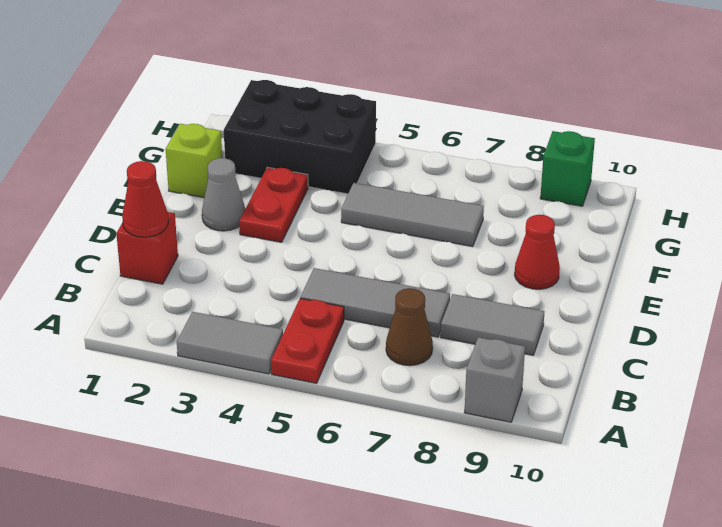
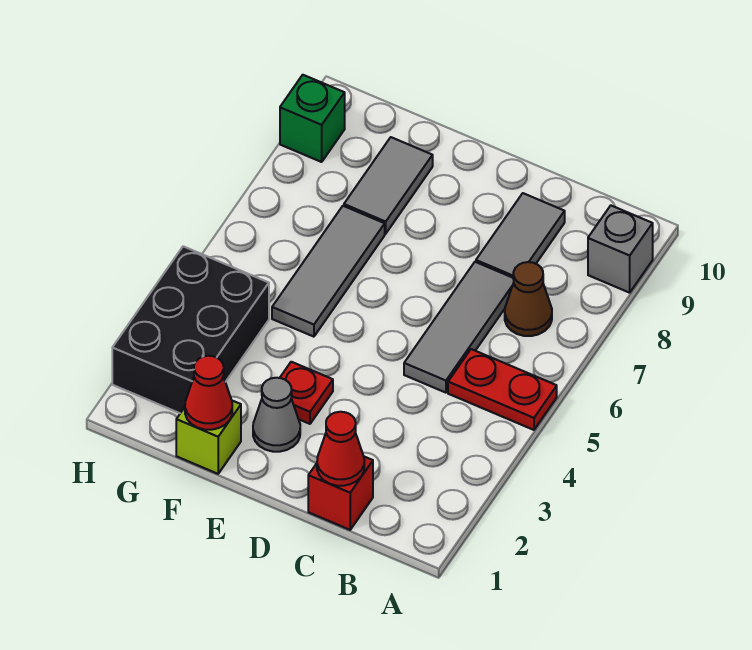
grey tile A3:A4 level 1 -> grey tile F8:F9 level 1
red plate E3:F3 level 1 -> red plate E3 level 1
red cone E9 level 1 -> red cone F1 level 2

